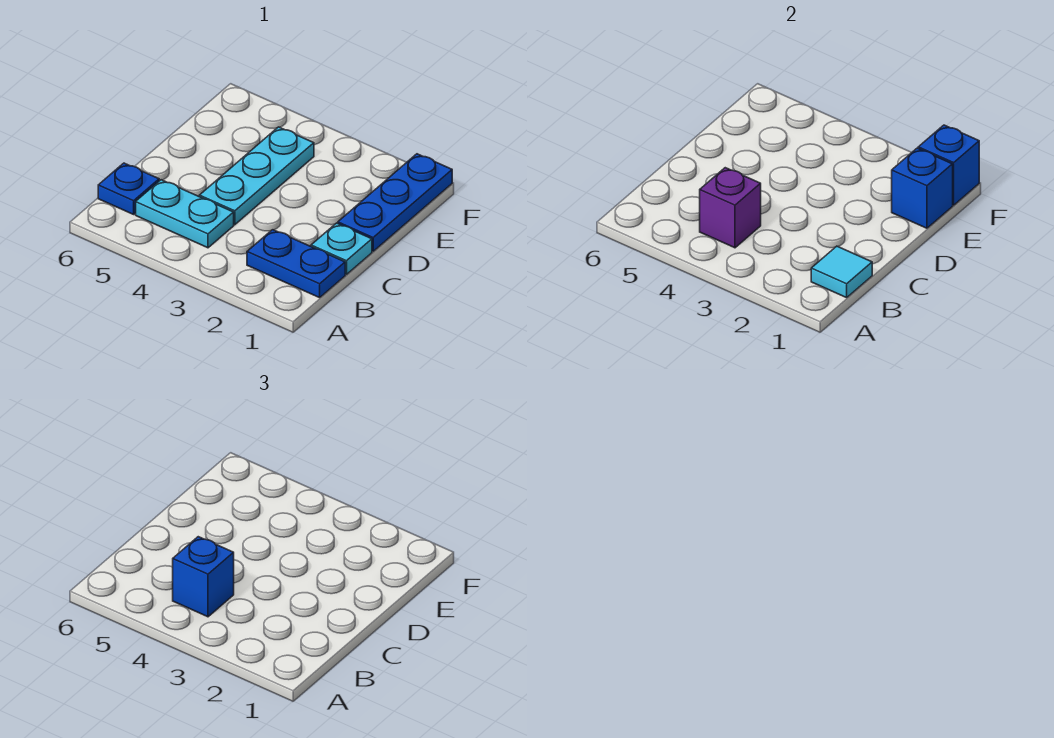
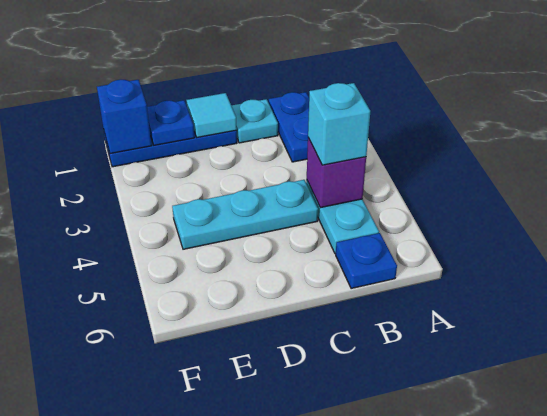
cyan tile B1 level 2 -> cyan tile D1 level 2
blue brick B4 level 3 -> cyan brick B4 level 3
blue brick E1 level 2 -> blue plate E1 level 2

